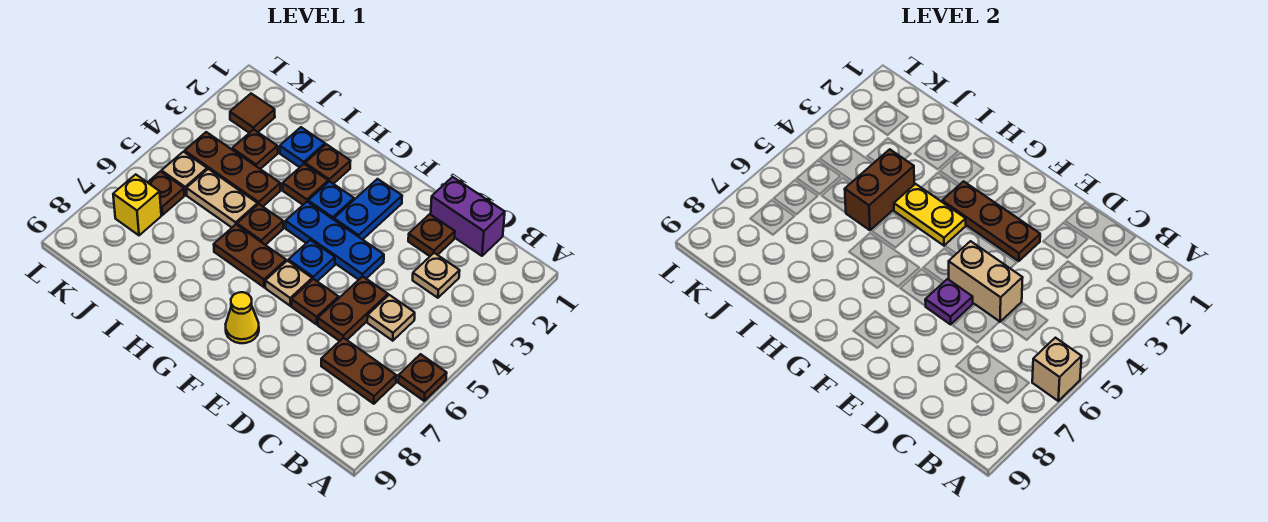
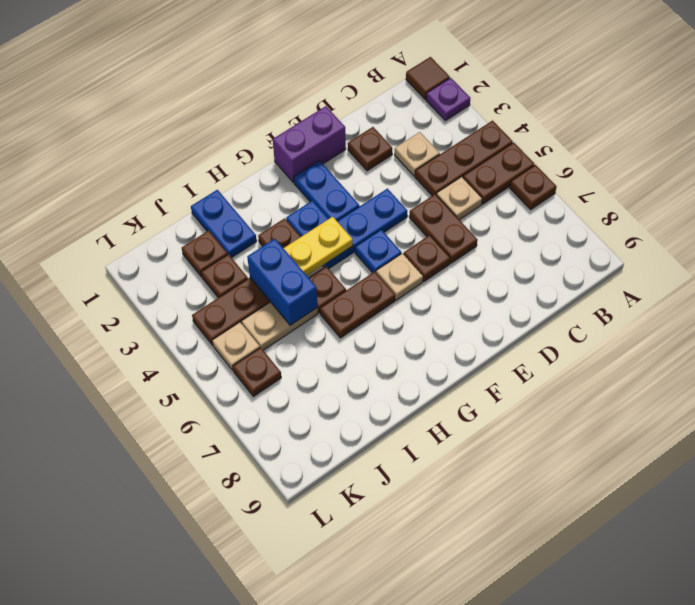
tan brick A6 level 2 -> none
brown plate B7:C7 level 1 -> brown plate A5:B5 level 1
purple brick C1:D1 level 1 -> purple brick E1:F1 level 1
tan brick D5:E5 level 2 -> none
brown plate E3:G3 level 2 -> brown plate A4:C4 level 1
purple plate E6 level 2 -> purple plate A2 level 1
yellow cone F8 level 1 -> none
brown plate H2 level 1 -> brown plate J2 level 1
blue plate I2 level 1 -> blue plate I1:I2 level 1
brown brick I4:I5 level 2 -> blue brick I4:I5 level 2
brown tile K2 level 1 -> brown tile A1 level 1
yellow brick K7 level 1 -> none

